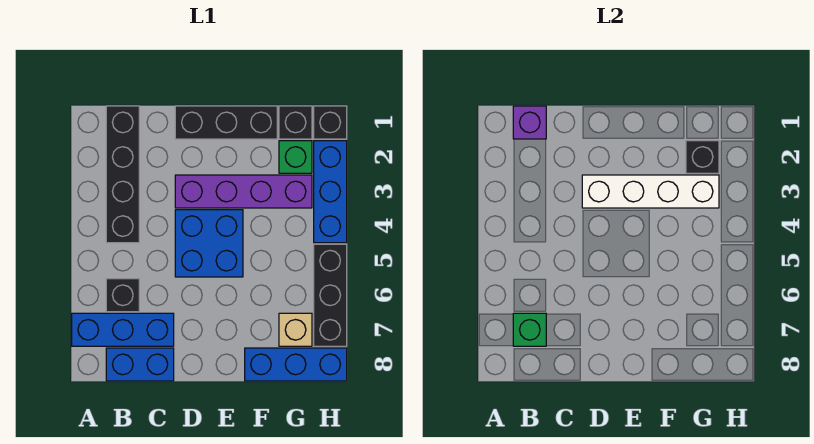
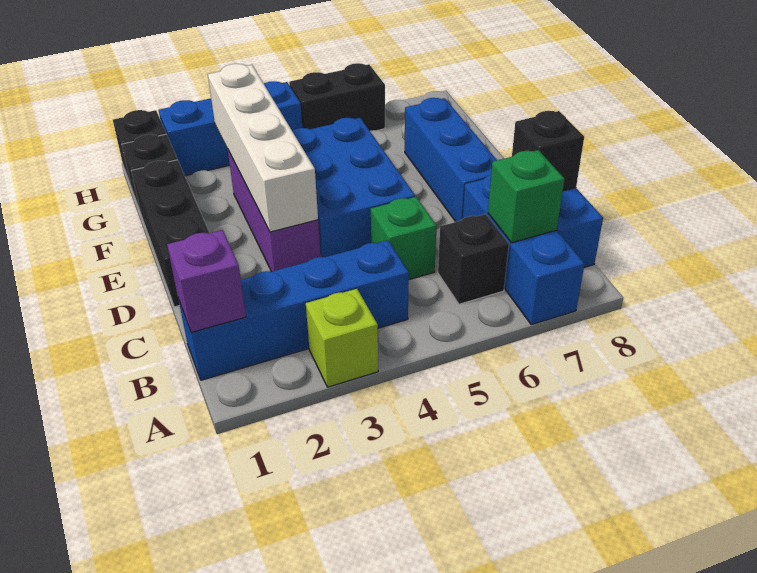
none -> lime brick A3 level 1
black brick B1:B4 level 1 -> blue brick B1:B4 level 1
purple brick D3:G3 level 1 -> purple brick D3:F3 level 1
blue brick D4:E5 level 1 -> blue brick D4:F5 level 1
blue brick F8:H8 level 1 -> blue brick D7:F7 level 1
green brick G2 level 1 -> green brick C5 level 1
black brick G2 level 2 -> black brick C8 level 2
tan brick G7 level 1 -> none
black brick H5:H7 level 1 -> black brick H5:H6 level 1

